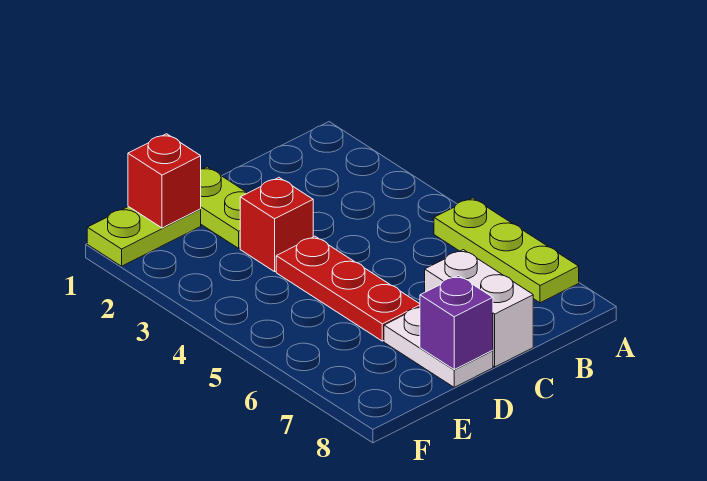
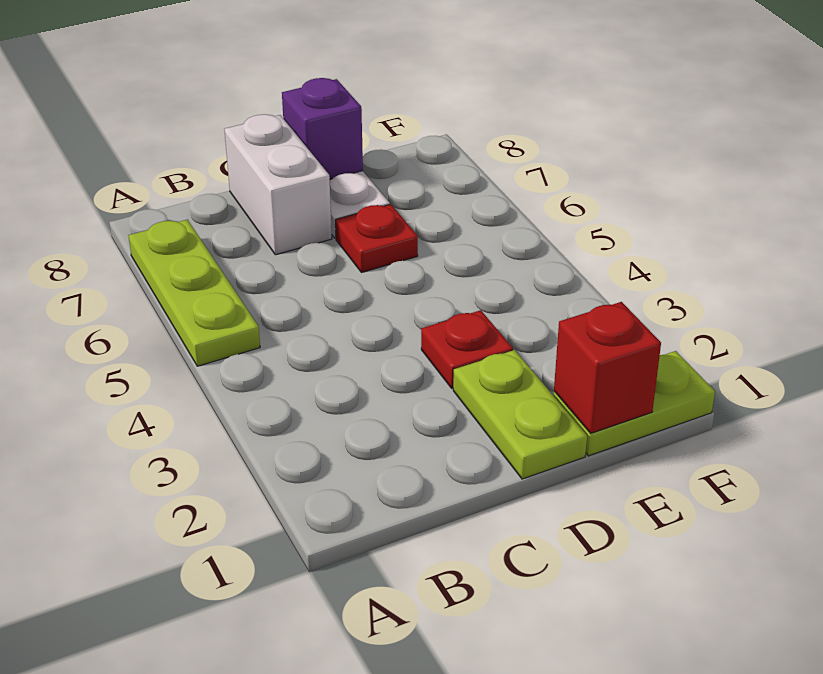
red brick D3 level 1 -> red plate D3 level 1
red plate D4:D6 level 1 -> red plate D6 level 1

